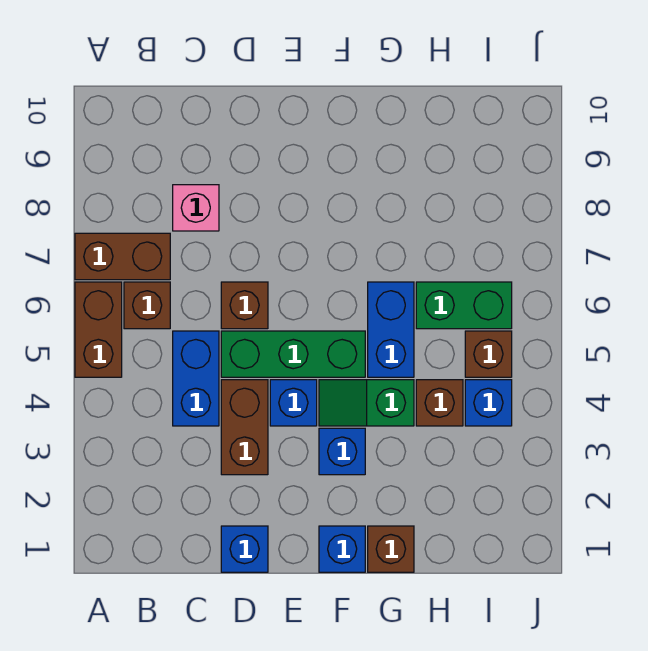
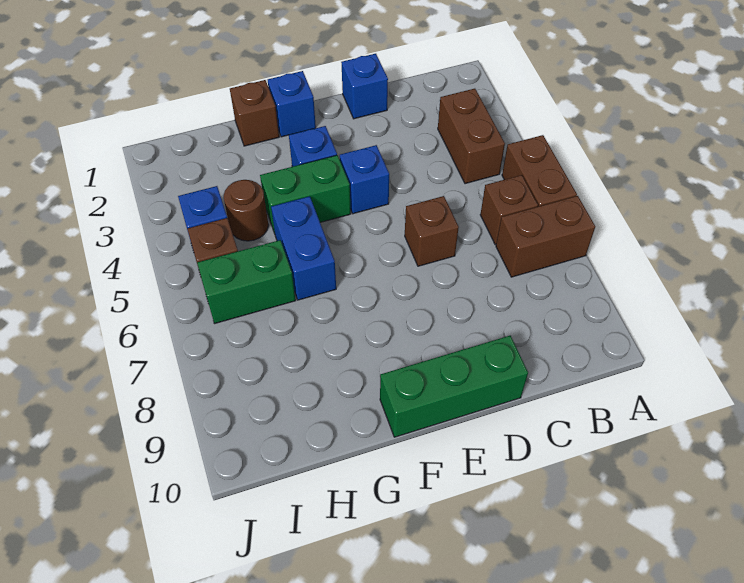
blue brick C4:C5 level 1 -> none
pink brick C8 level 1 -> none
brown brick D3:D4 level 1 -> brown brick B3:B4 level 1
green brick D5:F5 level 1 -> green brick D10:F10 level 1
green slope F4:G4 level 1 top G -> green brick F4:G4 level 1
brown brick H4 level 1 -> brown round brick H4 level 1

